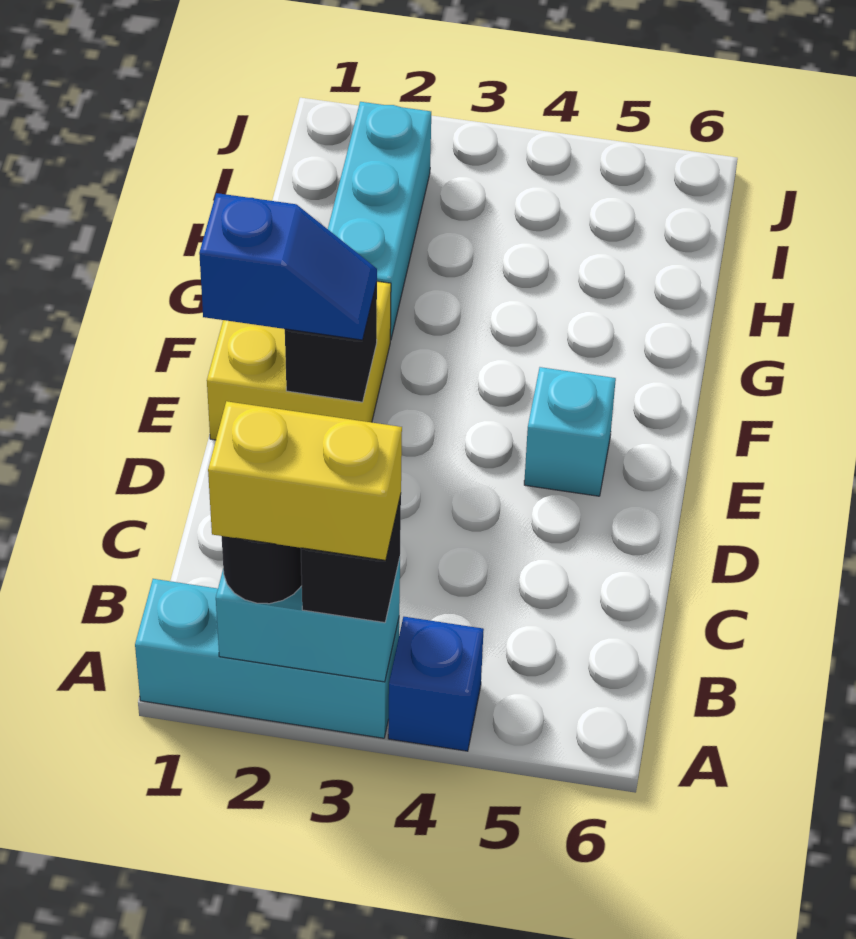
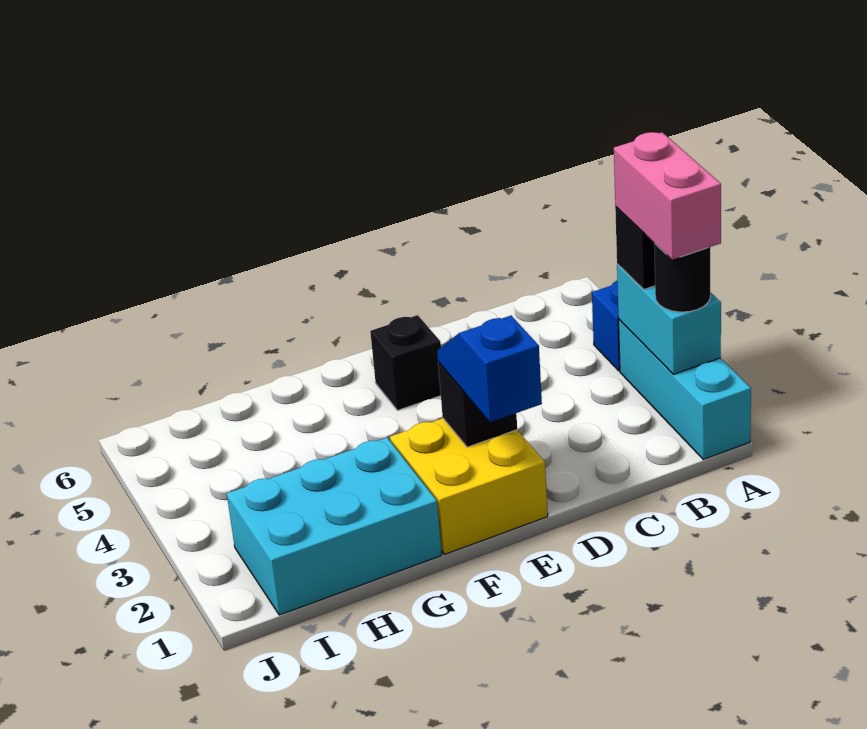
yellow brick A2:A3 level 4 -> pink brick A2:A3 level 4
cyan brick E5 level 1 -> black brick E5 level 1
cyan brick G2:I2 level 1 -> cyan brick G1:I2 level 1

